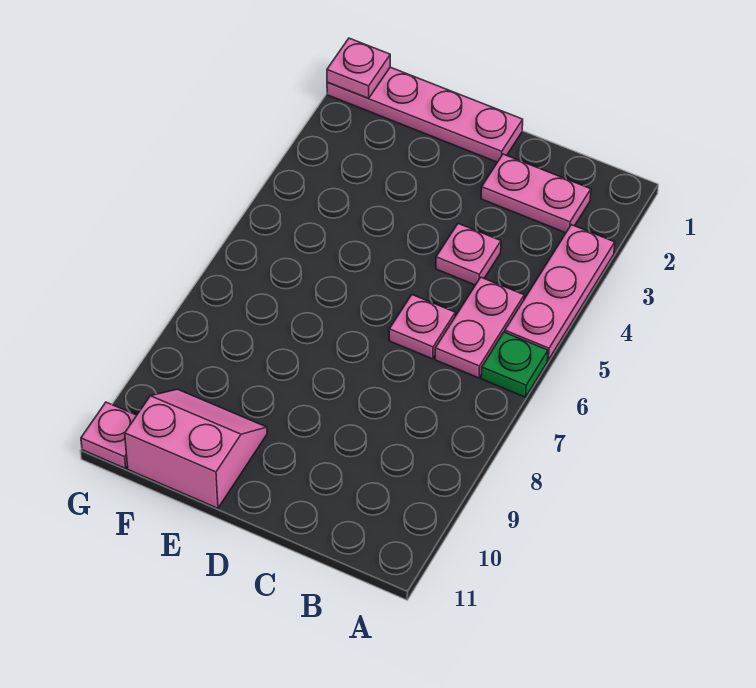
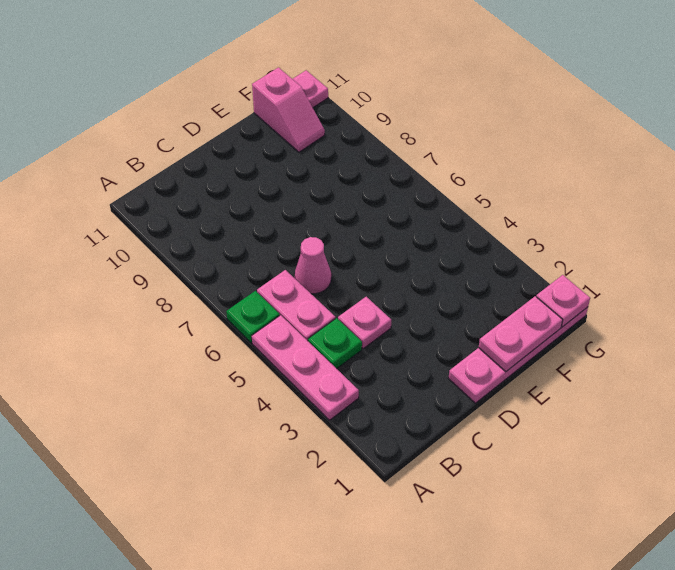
pink plate B2:C2 level 1 -> pink plate E1:F1 level 2
none -> green plate B4 level 1
pink plate C6 level 1 -> pink cone C6 level 1
pink slope E10:F11 level 1 top 11 -> pink slope F10:F11 level 1 top 11

